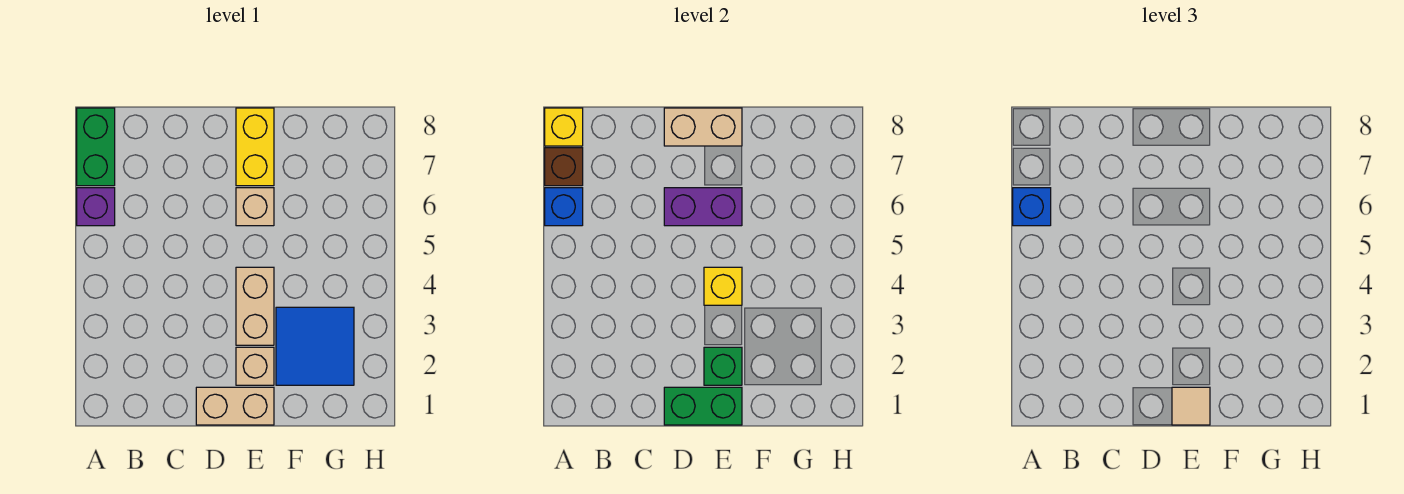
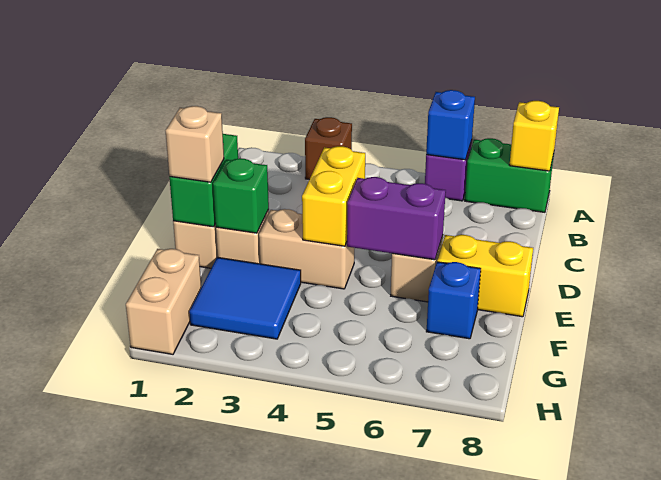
blue brick A6 level 3 -> blue brick F7 level 1
brown brick A7 level 2 -> brown brick A3 level 1
purple brick D6:E6 level 2 -> purple brick E5:E6 level 2
tan brick D8:E8 level 2 -> tan brick G1:H1 level 1
tan tile E1 level 3 -> tan brick E1 level 3
yellow brick E4 level 2 -> yellow brick D4:E4 level 2

